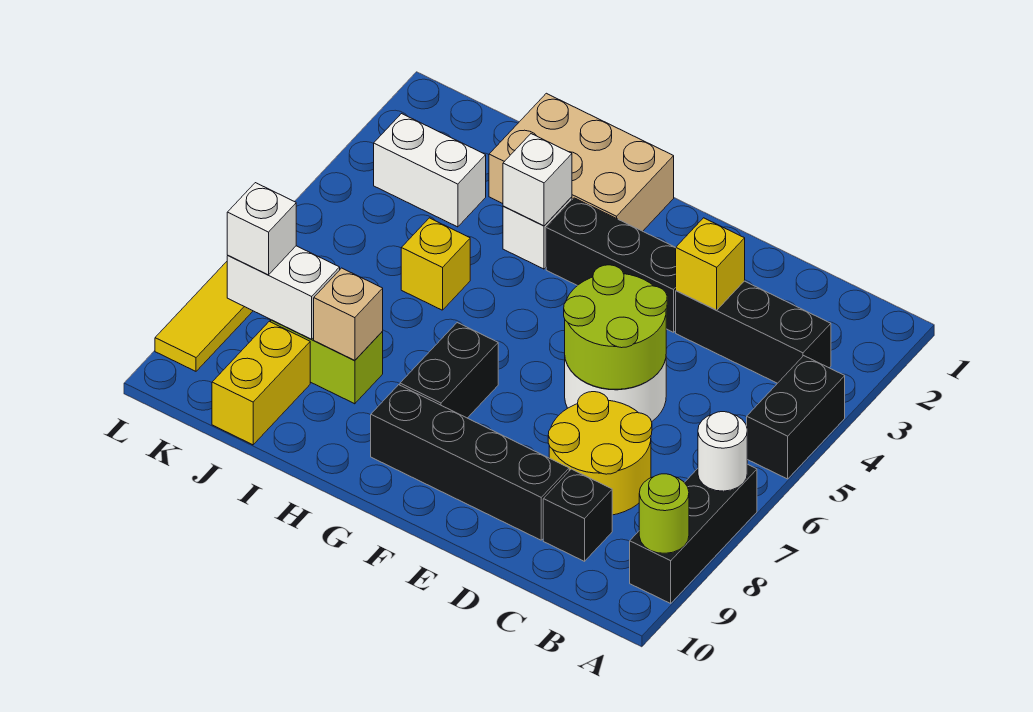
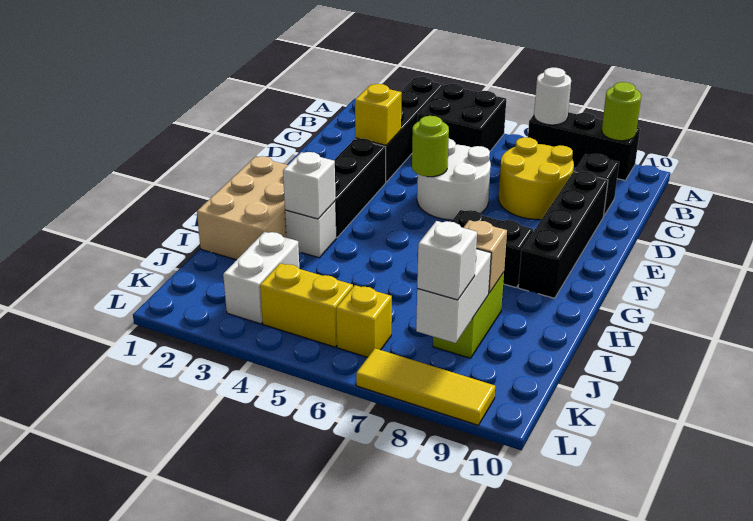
black brick A4:A5 level 1 -> black brick A4:B5 level 1
black brick B3:D3 level 1 -> black brick A3:D3 level 1
lime round brick D5:E6 level 2 -> lime round brick E5 level 2
yellow brick I5 level 1 -> yellow brick K6 level 1
yellow brick J9:J10 level 1 -> yellow brick K4:K5 level 1

